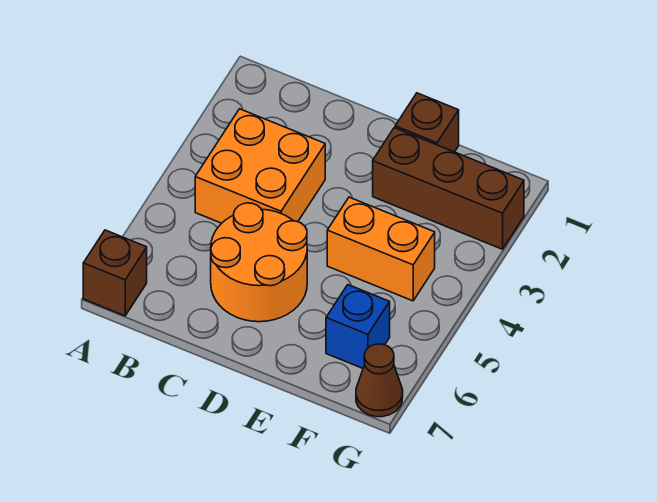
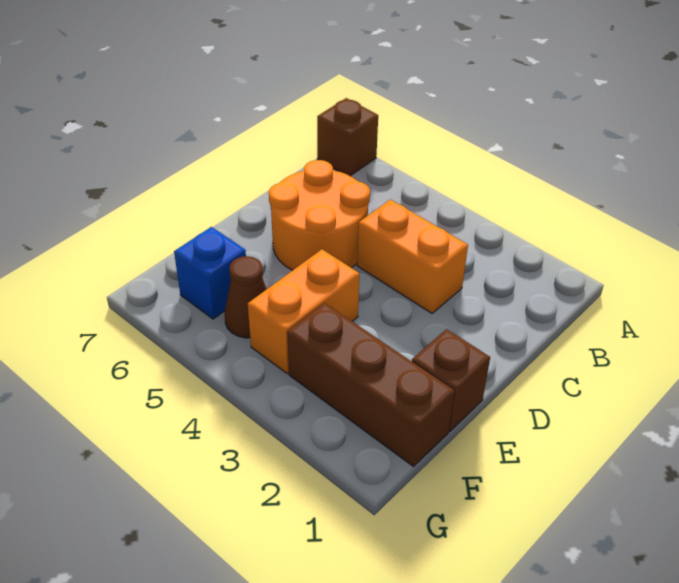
orange brick B3:C4 level 1 -> orange brick C3:C4 level 1
brown brick E2:G2 level 1 -> brown brick F1:F3 level 1
brown cone G7 level 1 -> brown cone F5 level 1

